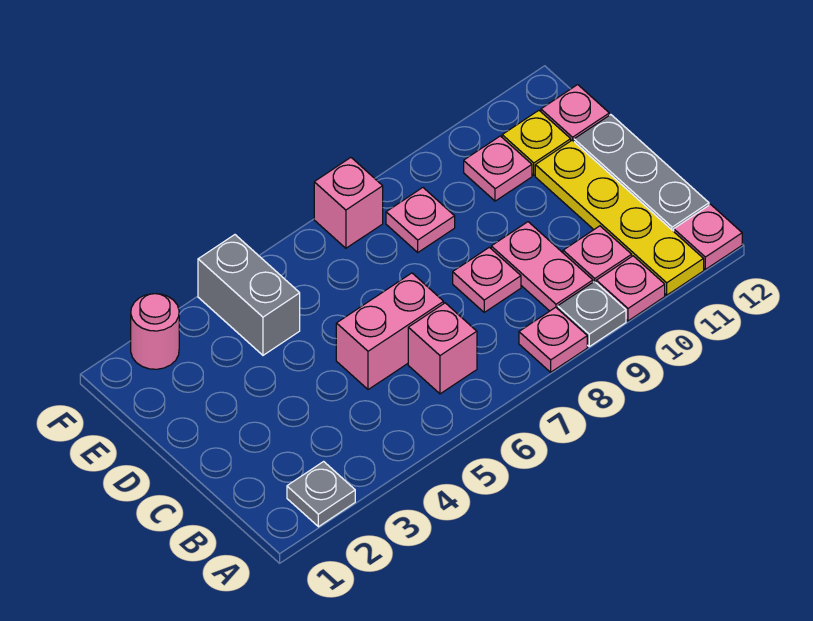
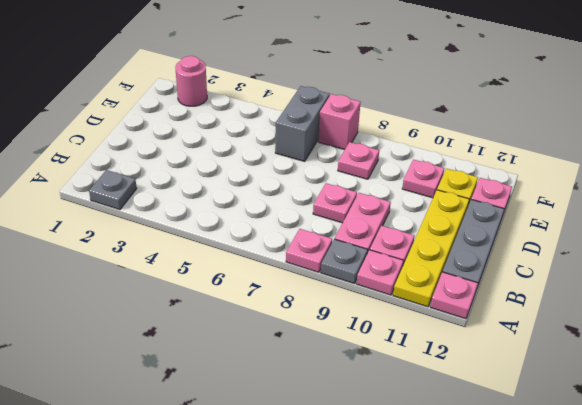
pink brick B6 level 1 -> none
pink brick C5:C6 level 1 -> none
grey brick E4:F4 level 1 -> grey brick E6:F6 level 1

